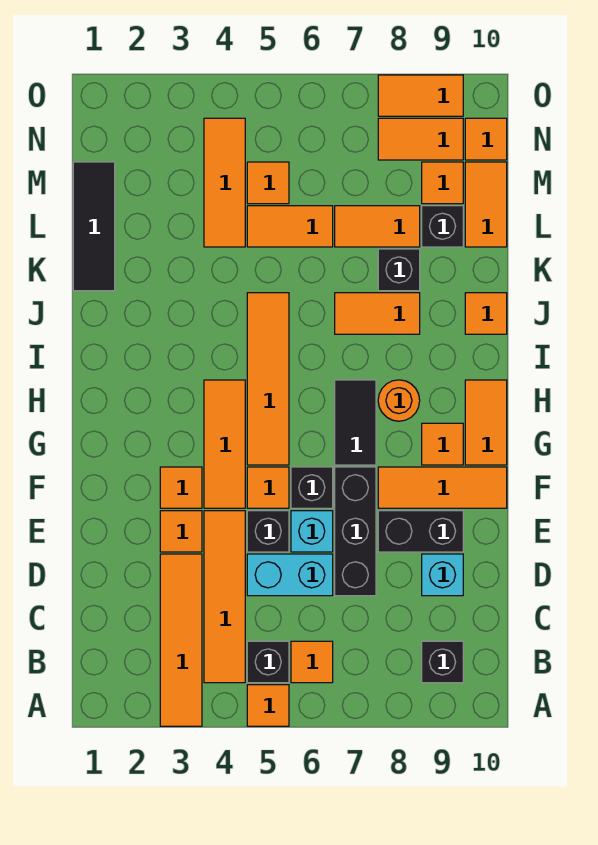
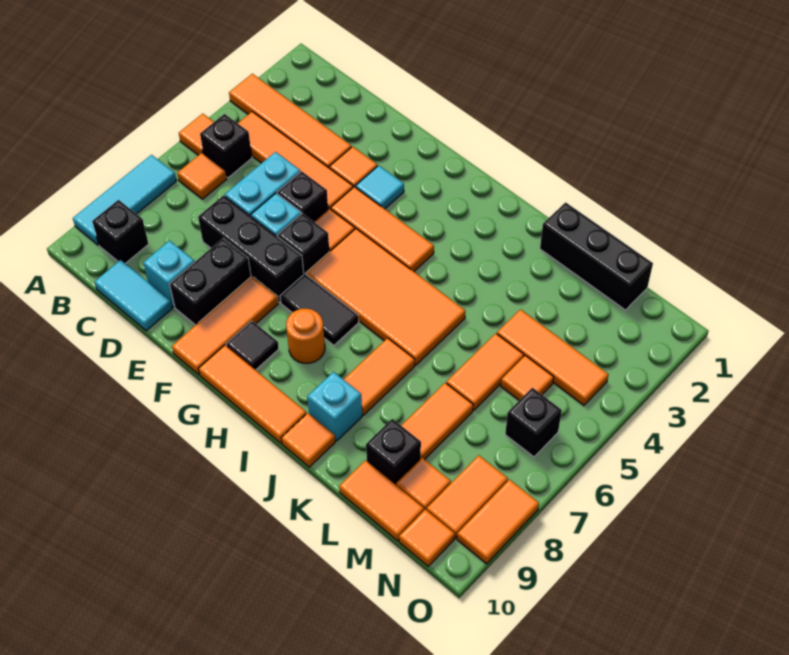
none -> cyan tile A7:A9 level 1
none -> cyan tile C10:D10 level 1
orange tile F3 level 1 -> cyan tile F3 level 1
orange tile G5:J5 level 1 -> orange tile G5:J6 level 1
orange tile G9 level 1 -> black tile G9 level 1
orange tile G10:H10 level 1 -> orange tile G10:I10 level 1
none -> cyan brick J9 level 1
black tile K1:M1 level 1 -> black brick K1:M1 level 1
black brick K8 level 1 -> black brick N6 level 1

